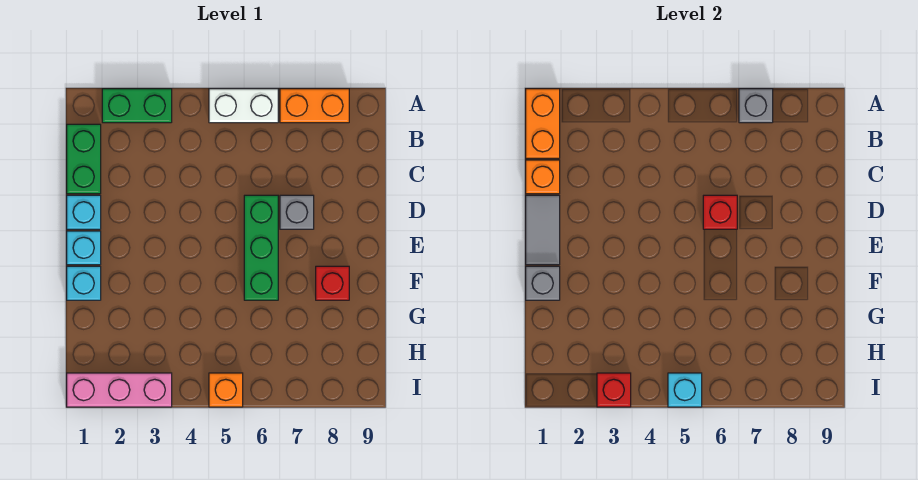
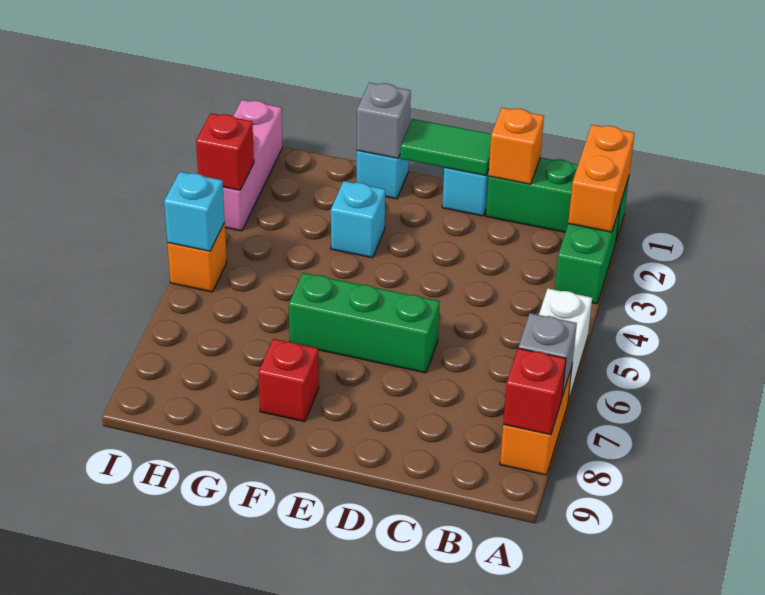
orange brick A1:B1 level 2 -> orange brick A1:A2 level 2
green brick B1:C1 level 1 -> green brick A1:C1 level 1
grey tile D1:E1 level 2 -> green tile D1:E1 level 2
red brick D6 level 2 -> red brick A8 level 2
grey brick D7 level 1 -> none
cyan brick E1 level 1 -> cyan brick F3 level 1

